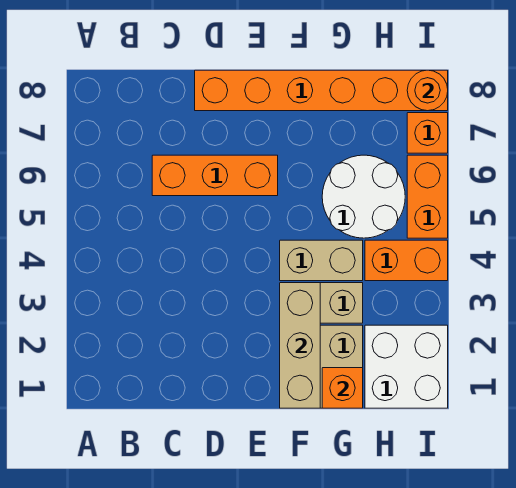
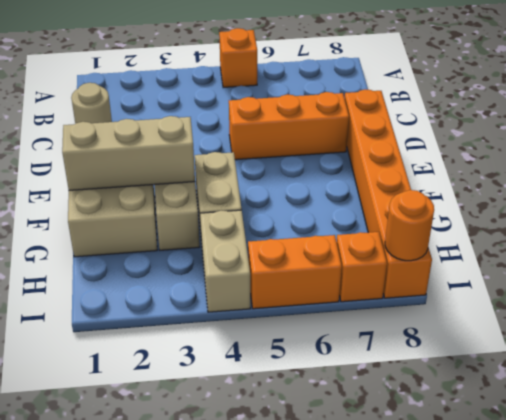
none -> tan round brick C1 level 1
orange brick C6:E6 level 1 -> orange brick D5:D7 level 1
orange brick G1 level 2 -> orange brick A5 level 1
white round brick G5:H6 level 1 -> none
white brick H1:I2 level 1 -> none
orange brick H4:I4 level 1 -> tan brick H4:I4 level 1

